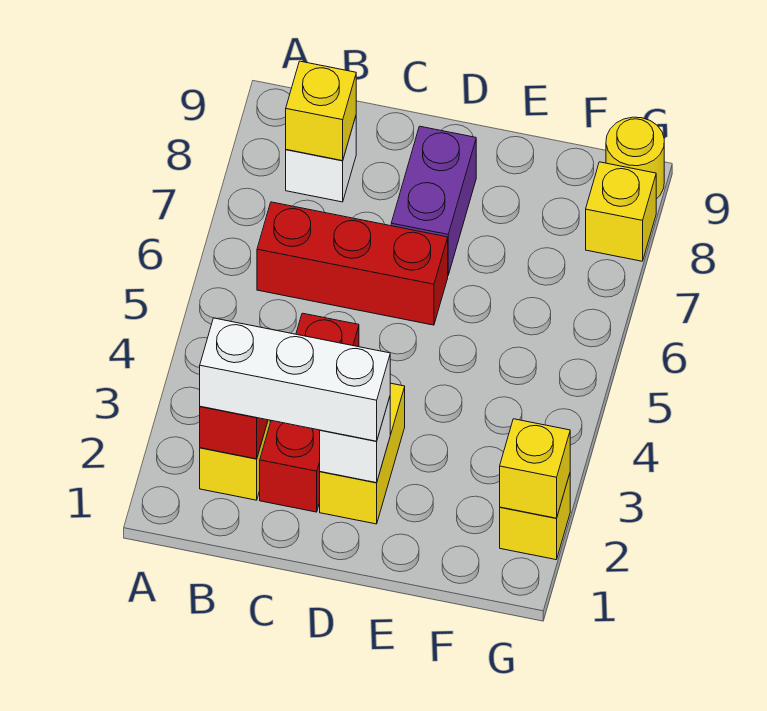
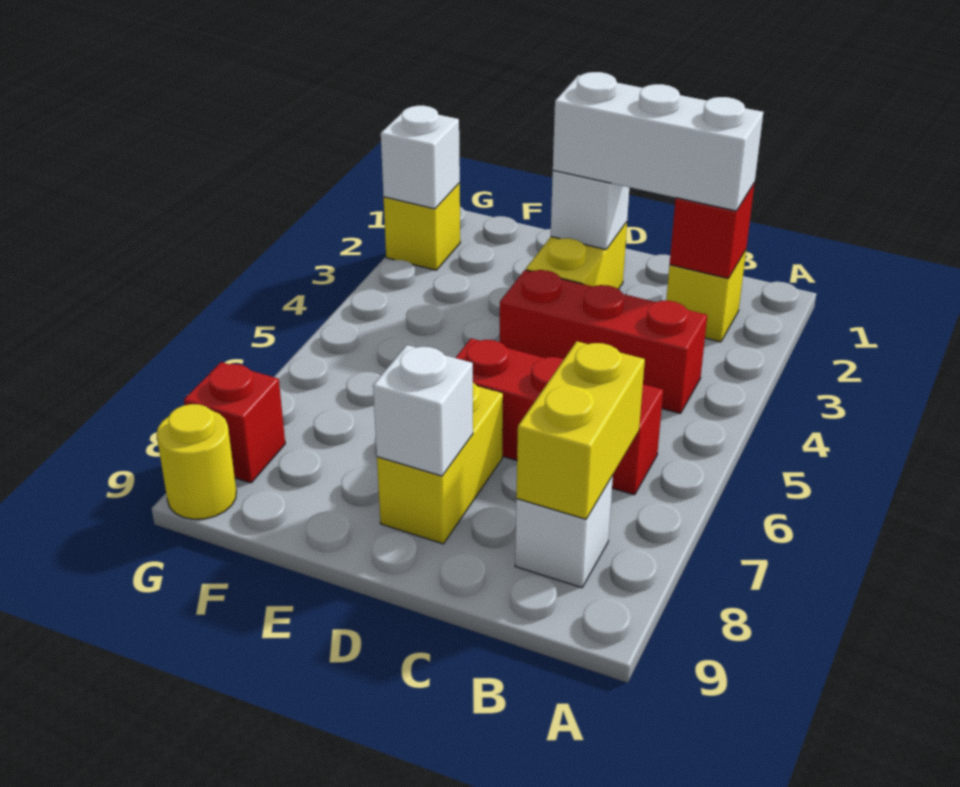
yellow brick B8 level 2 -> yellow brick B7:B8 level 2
red brick C2:C4 level 1 -> red brick B4:D4 level 1
purple brick D7:D8 level 1 -> yellow brick D7:D8 level 1
none -> white brick D8 level 2
yellow brick G2 level 2 -> white brick G2 level 2
yellow brick G8 level 1 -> red brick G8 level 1

